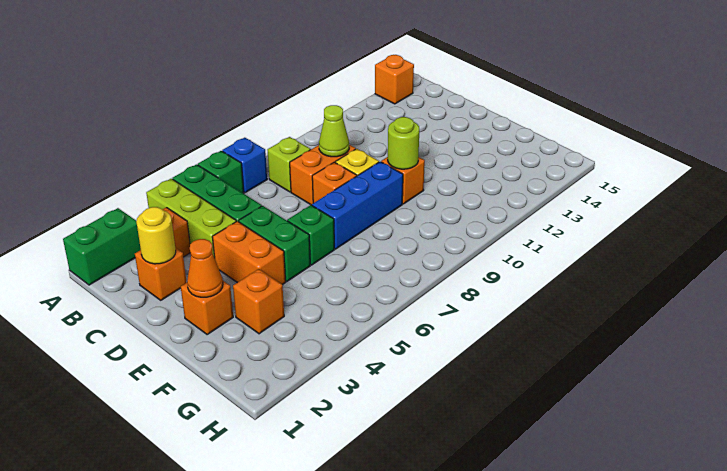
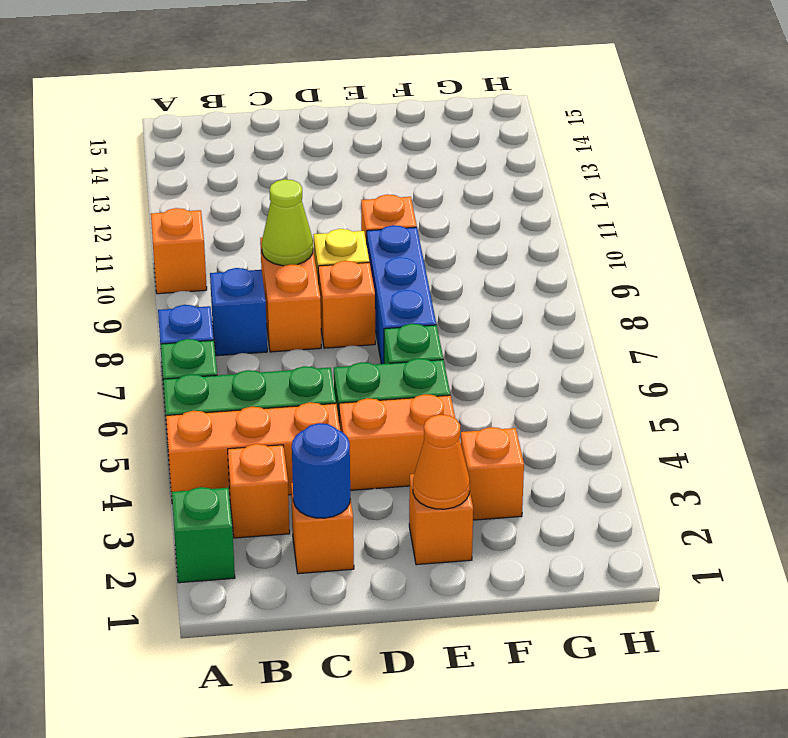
green brick A1:A2 level 1 -> green brick A2 level 1
lime brick A4:C4 level 1 -> orange brick A4:C4 level 1
orange brick A14 level 1 -> orange brick A10 level 1
lime brick B8 level 1 -> blue brick B8 level 1
yellow round brick C2 level 2 -> blue round brick C2 level 2
lime round brick E10 level 2 -> none

